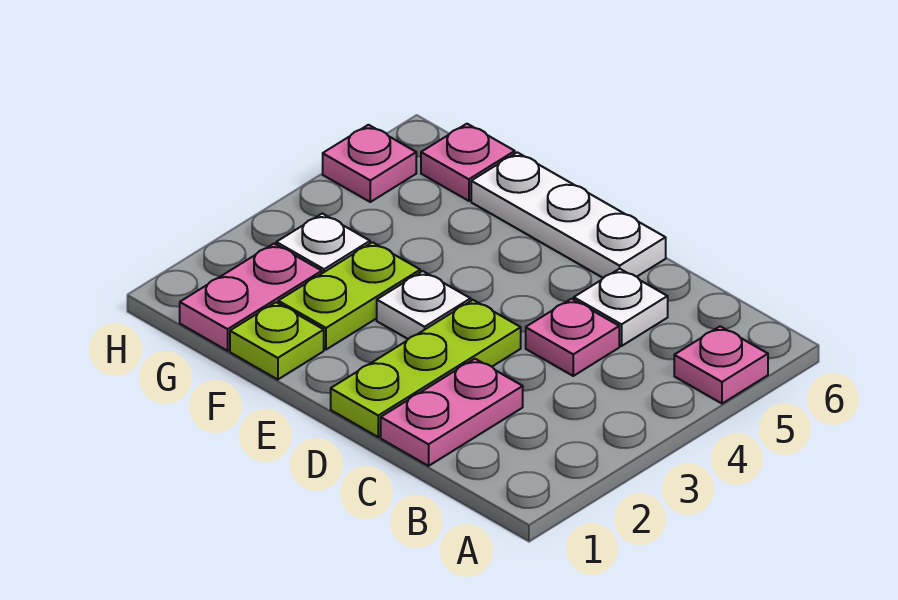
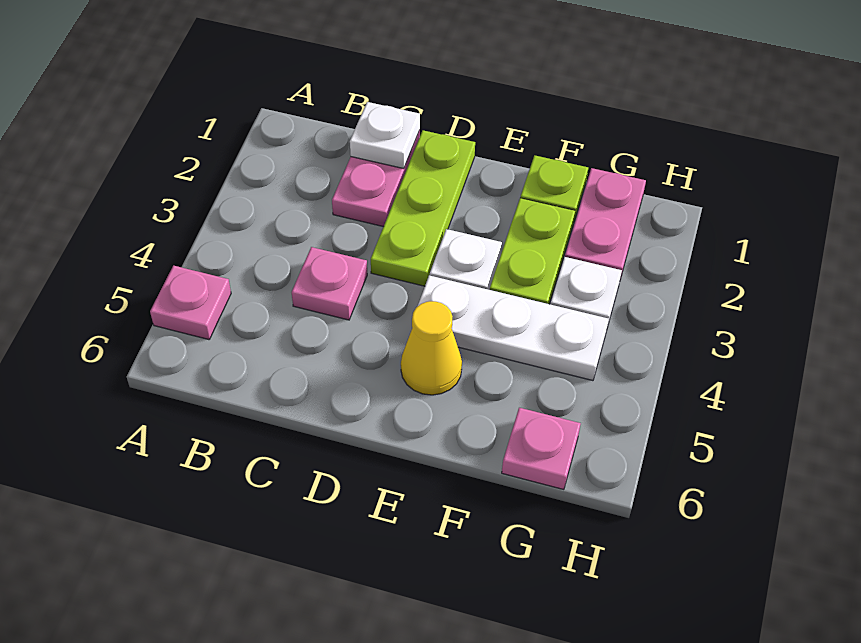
white plate C5 level 1 -> white plate C1 level 2
white plate D6:F6 level 1 -> white plate E4:G4 level 1
none -> yellow cone E5 level 1
pink plate H5 level 1 -> none

